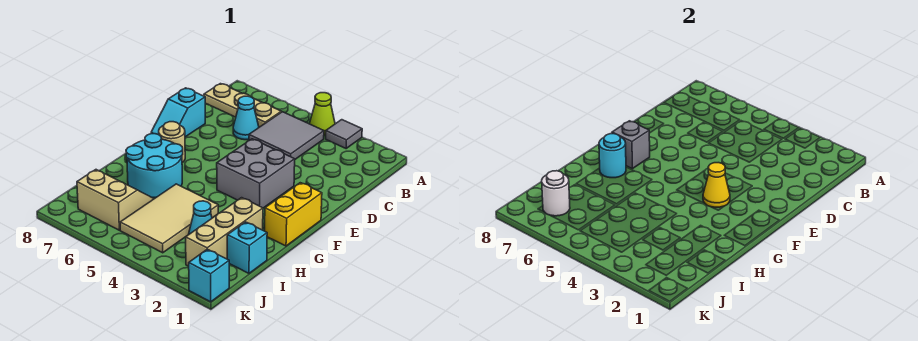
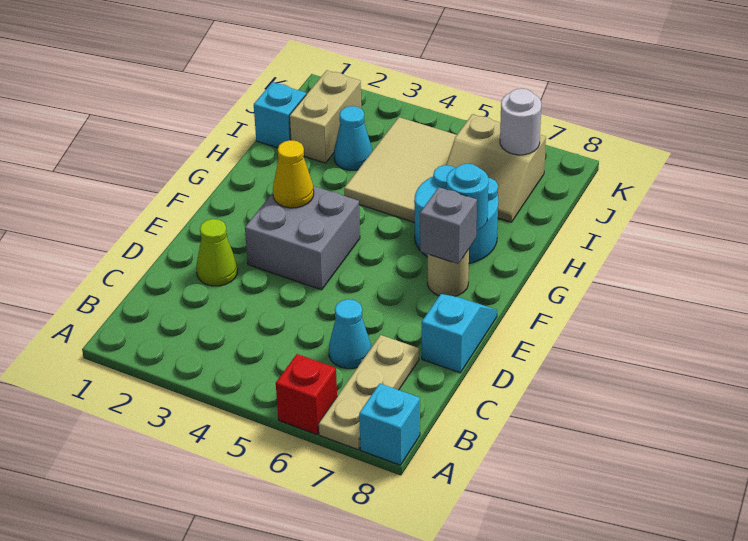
grey tile A3 level 1 -> none
lime cone A4 level 1 -> lime cone D2 level 1
none -> red brick A6 level 1
grey tile B4:C5 level 1 -> none
tan plate B6:B8 level 1 -> tan plate A7:C7 level 1
yellow brick F1:G1 level 1 -> none
tan brick H2:J2 level 1 -> tan brick I2:J2 level 1
cyan brick K1 level 1 -> cyan brick A8 level 1

